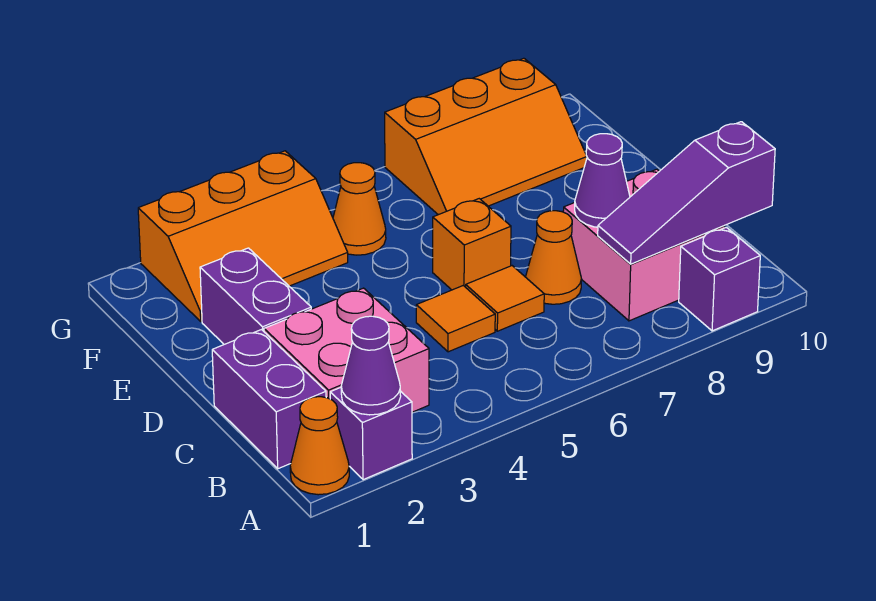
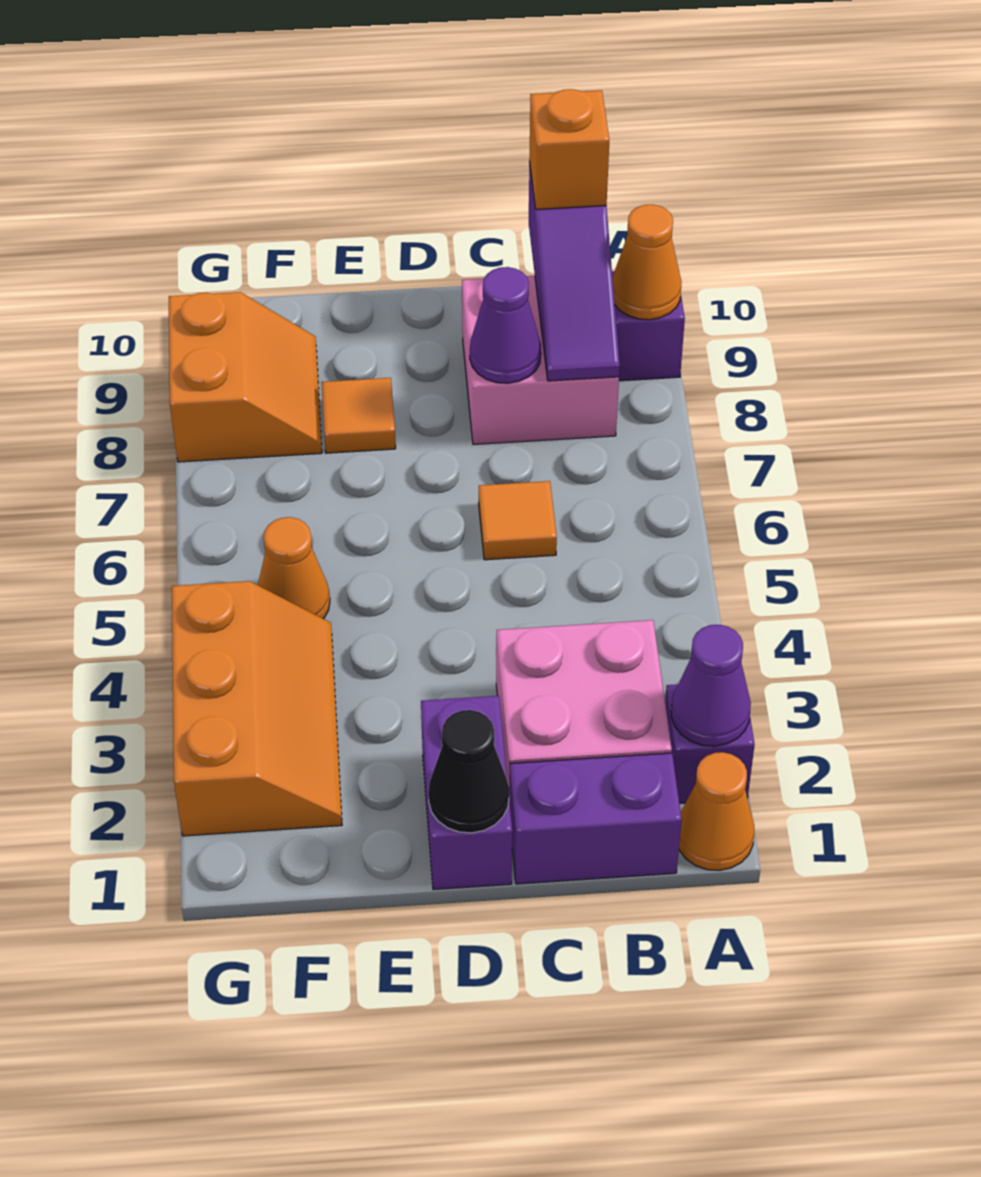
orange tile C5 level 1 -> orange tile E8 level 1
orange cone C7 level 1 -> orange cone A9 level 2
none -> black cone D1 level 2
purple brick D2:E2 level 1 -> purple brick D1:D2 level 1
orange brick D6 level 1 -> orange brick B10 level 3
orange slope F7:G9 level 1 top G -> orange slope F8:G9 level 1 top G

